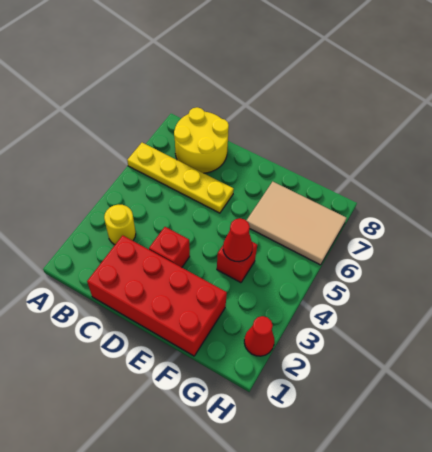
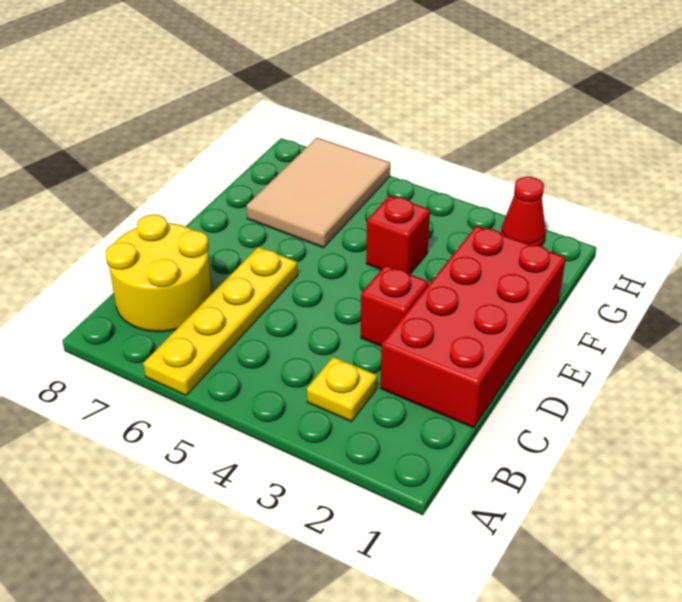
yellow round brick B3 level 1 -> yellow plate B3 level 1
red cone F4 level 2 -> none

